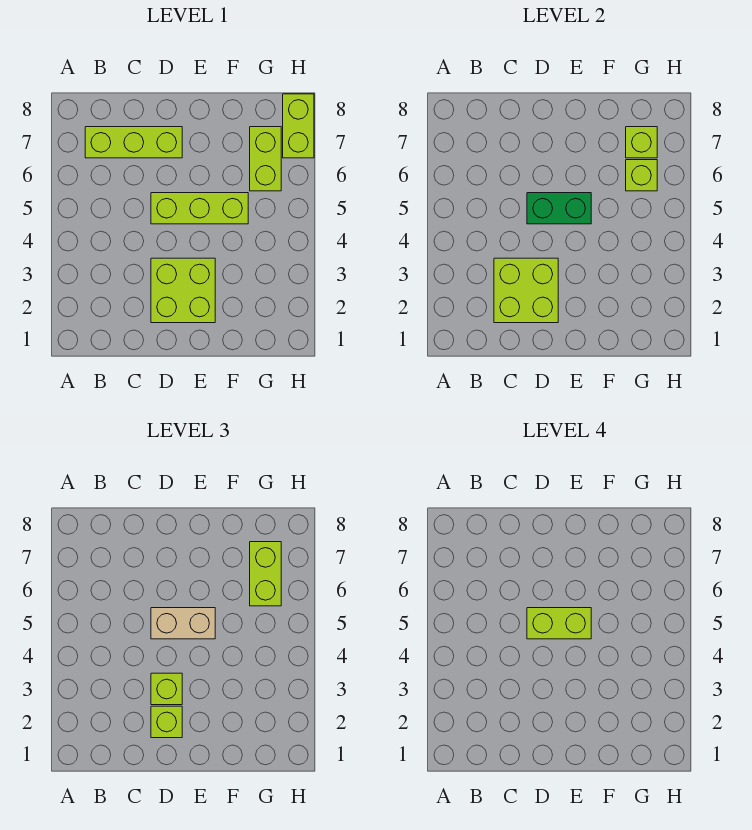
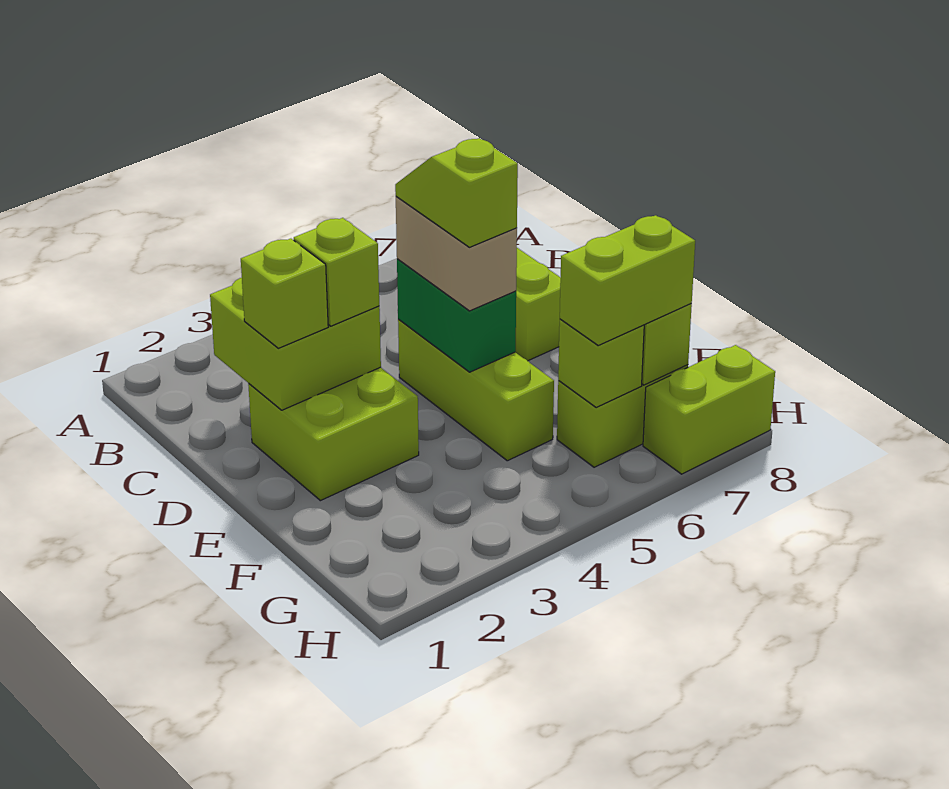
lime brick D5:E5 level 4 -> lime slope D5:E5 level 4 top E

